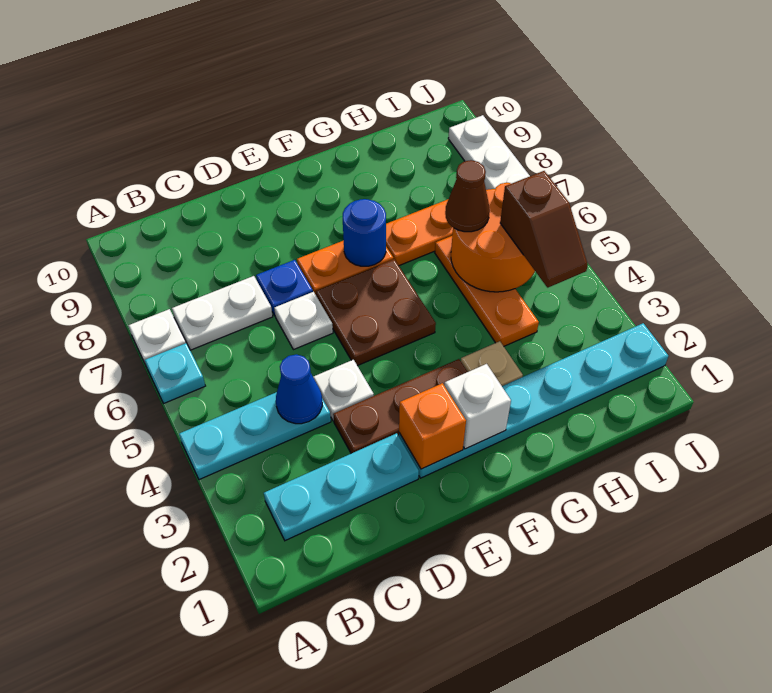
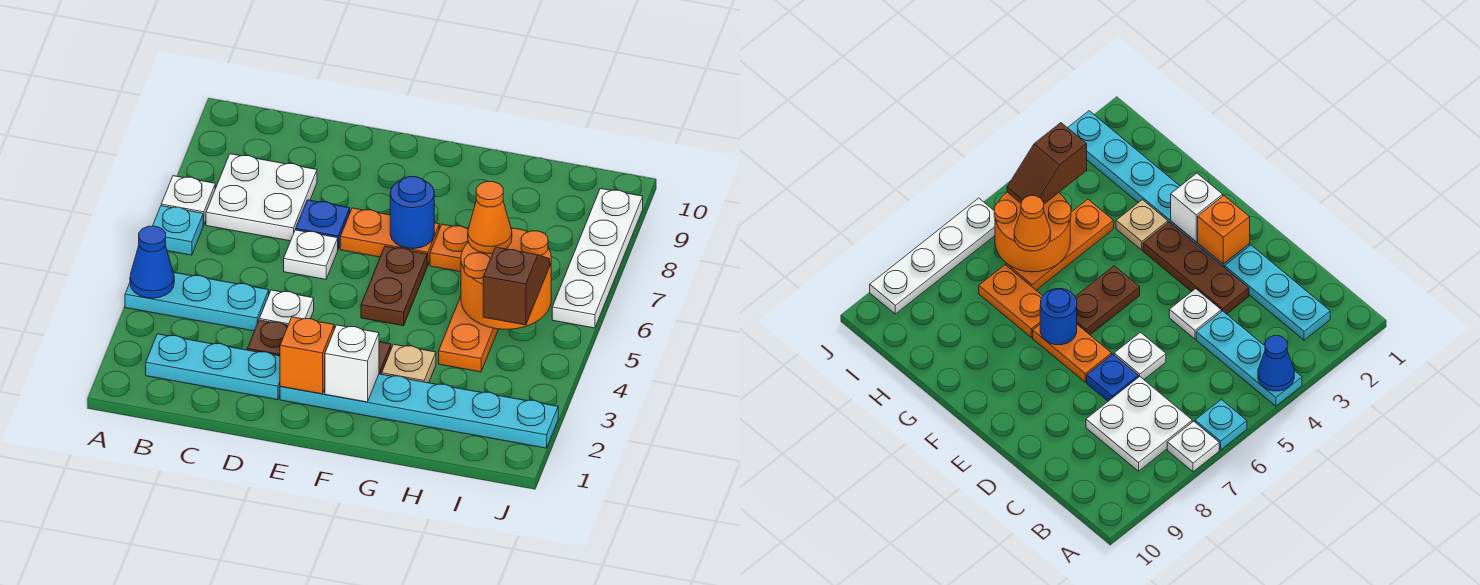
white plate B7:C7 level 1 -> white plate B7:C8 level 1
blue cone C4 level 2 -> blue cone A4 level 2
brown plate E5:F6 level 1 -> brown plate F5:F6 level 1
brown cone H6 level 3 -> orange cone H6 level 3
brown slope I4:I5 level 3 top 5 -> brown slope I4:I5 level 3 top 4

